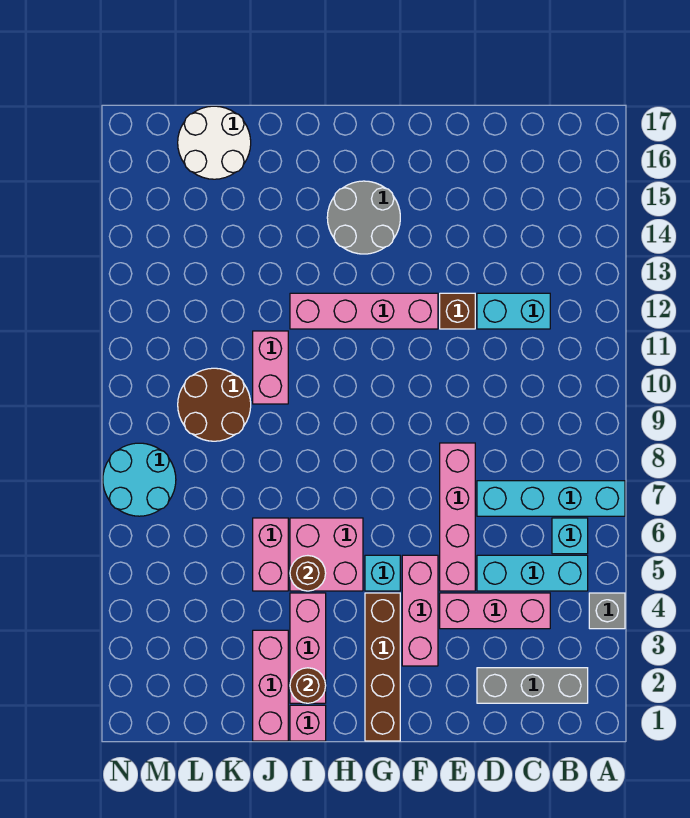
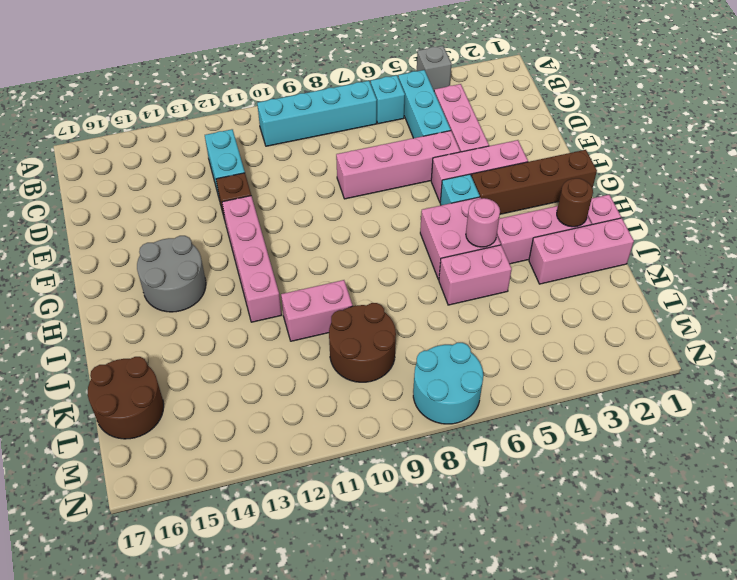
cyan brick A7:D7 level 1 -> cyan brick B7:B10 level 1
grey brick B2:D2 level 1 -> none
brown round brick I5 level 2 -> pink round brick I5 level 2
white round brick K16:L17 level 1 -> brown round brick K16:L17 level 1

